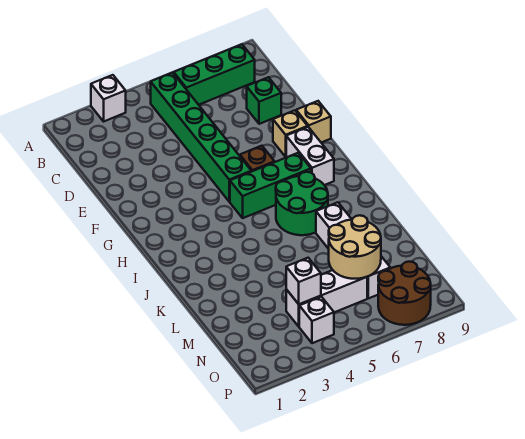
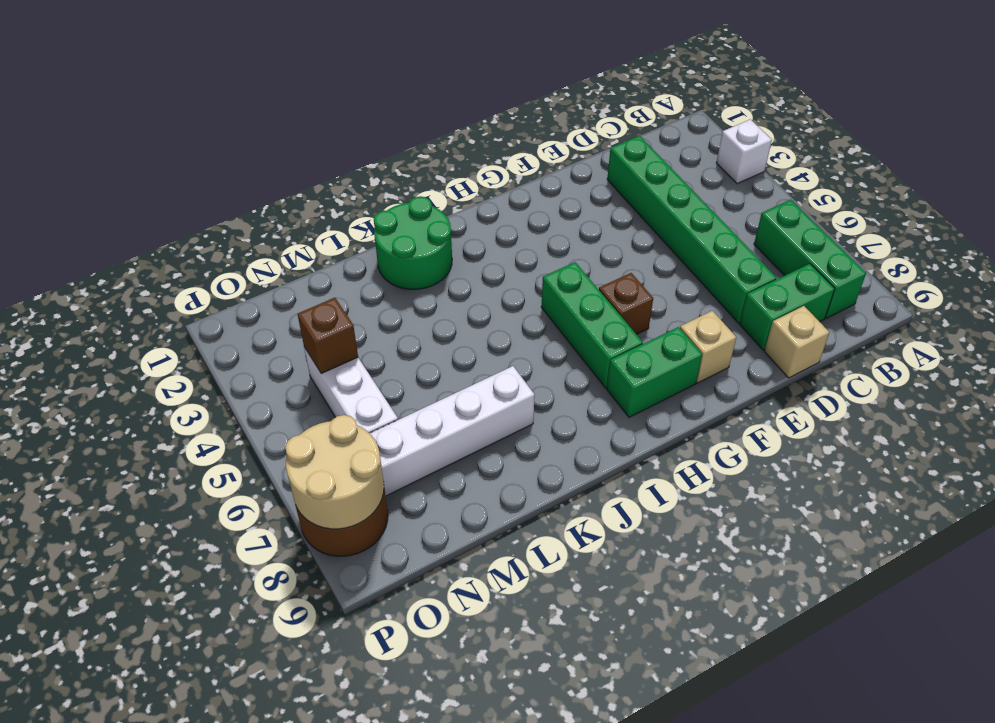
green brick B5:G5 level 1 -> green brick D2:D7 level 1
green brick D8 level 1 -> green brick C8:D8 level 1
tan brick F9 level 1 -> tan brick D9 level 1
white brick G8:H8 level 1 -> green brick G8:H8 level 1
green round brick I6:J7 level 1 -> green round brick J1:K2 level 1
tan round brick M6:N7 level 2 -> tan round brick O7:P8 level 2
white brick N4 level 2 -> brown brick N4 level 2
white brick O4 level 1 -> none

